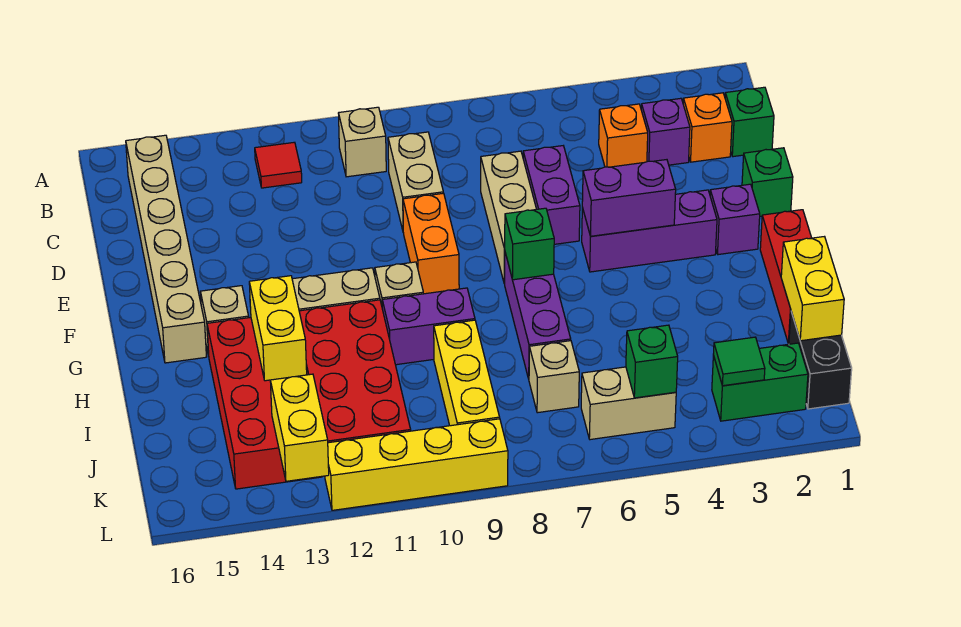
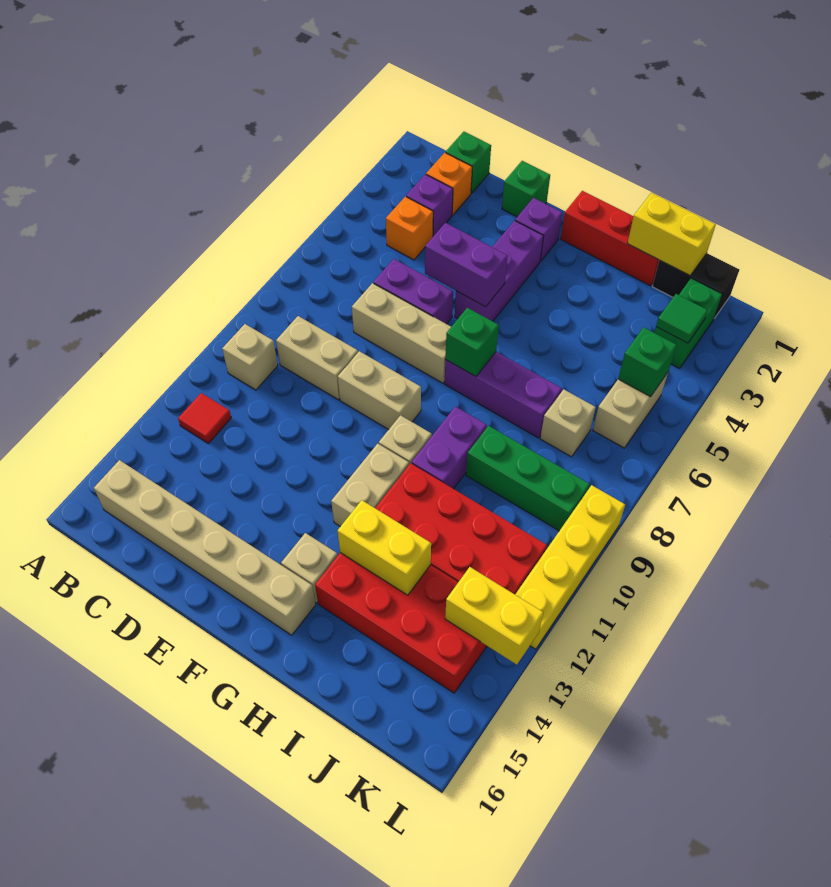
orange brick E9:F9 level 1 -> tan brick E9:F9 level 1
purple brick F4:F5 level 2 -> purple brick E5:F5 level 2
yellow brick I9:K9 level 1 -> green brick I9:K9 level 1

